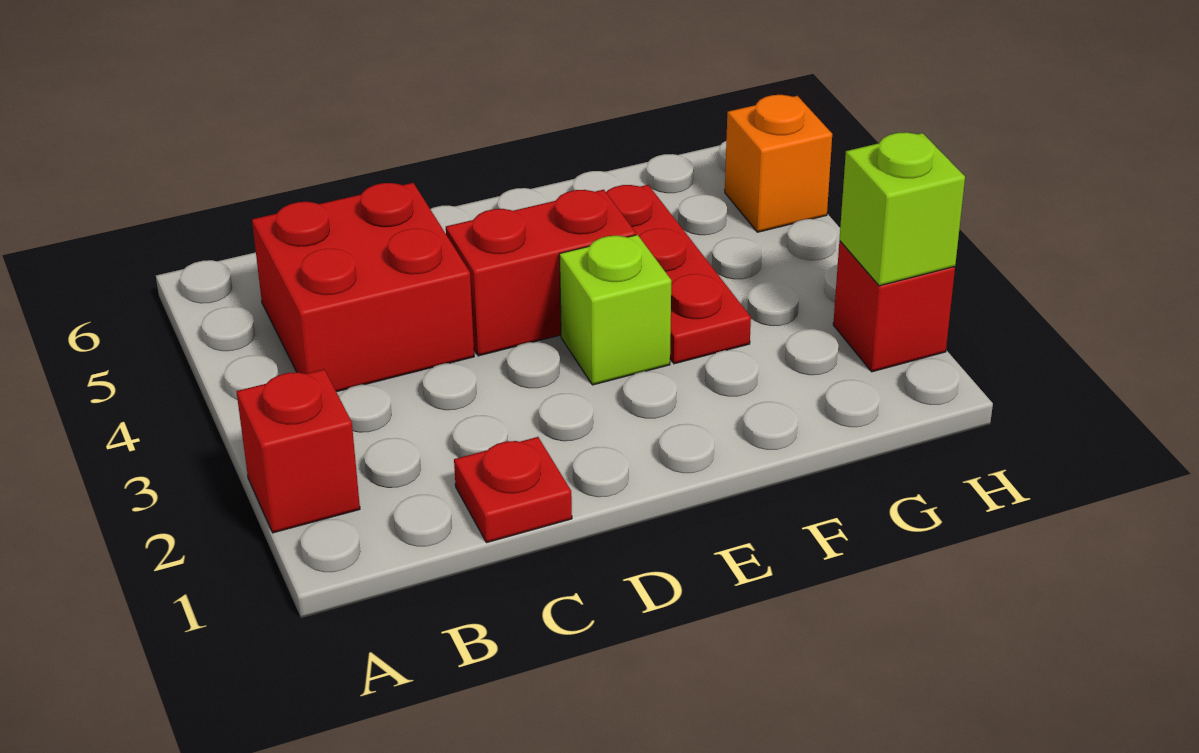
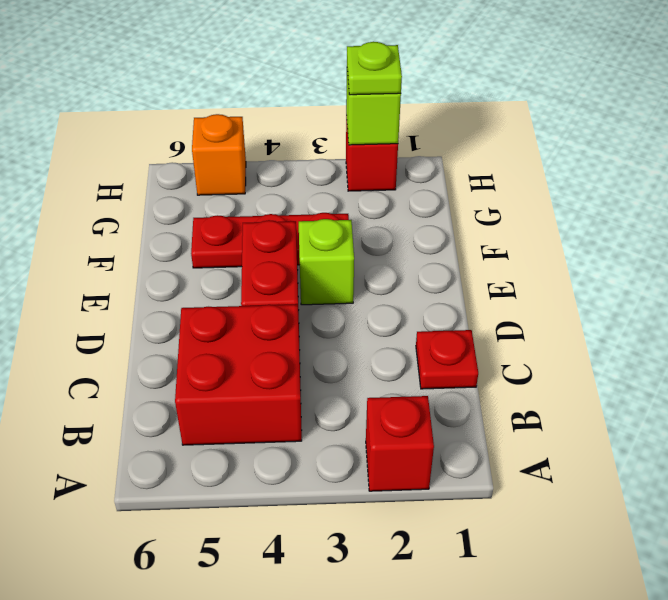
none -> lime plate H2 level 3

